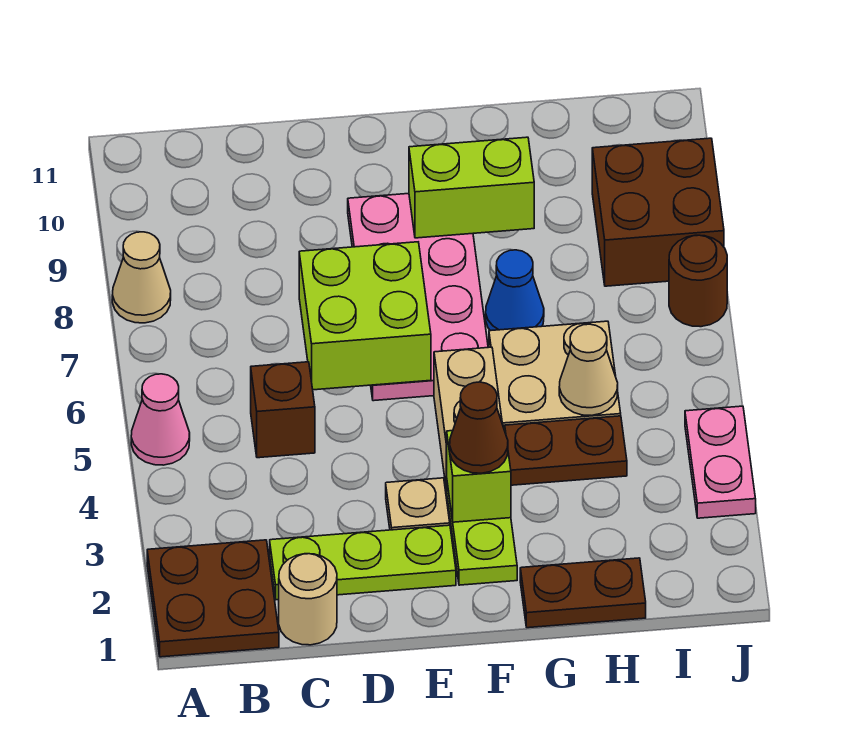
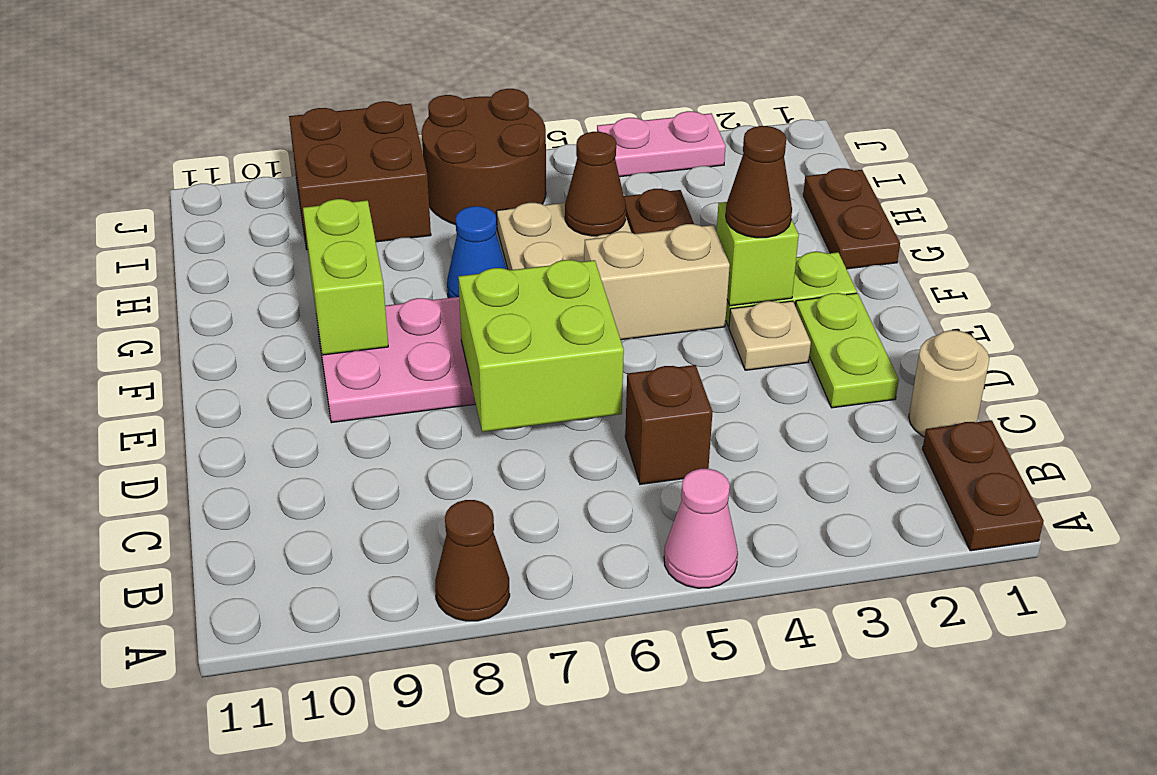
brown plate A1:B2 level 1 -> brown plate A1:B1 level 1
tan cone A8 level 1 -> brown cone A8 level 1
lime plate C2:E2 level 1 -> lime plate D2:E2 level 1
tan cone H5 level 2 -> brown cone H5 level 2
brown round brick J7 level 1 -> brown round brick I6:J7 level 1

